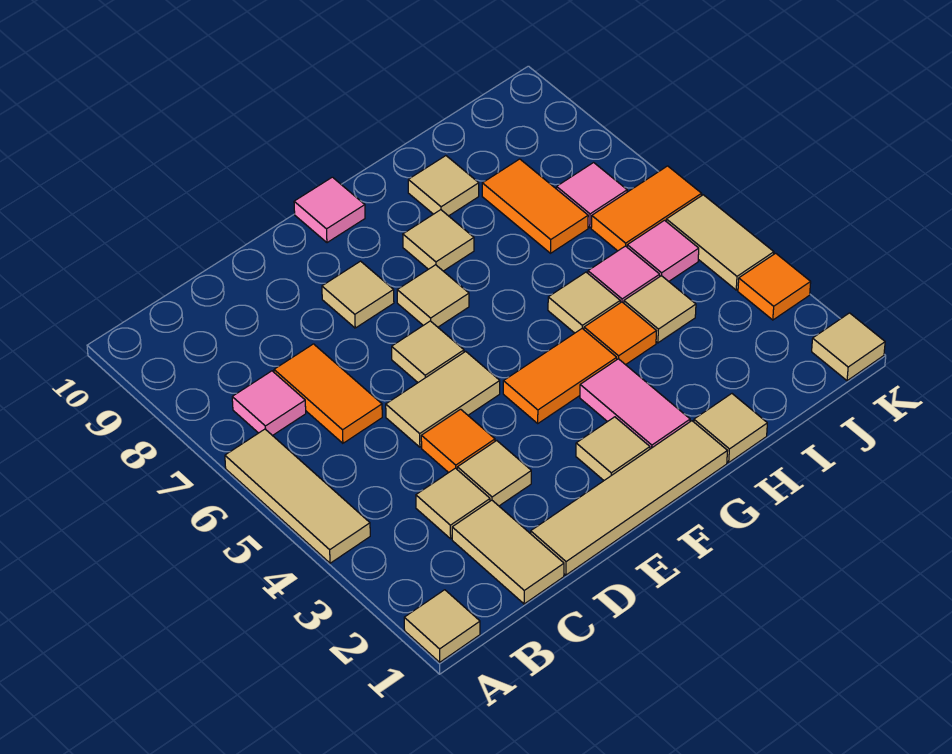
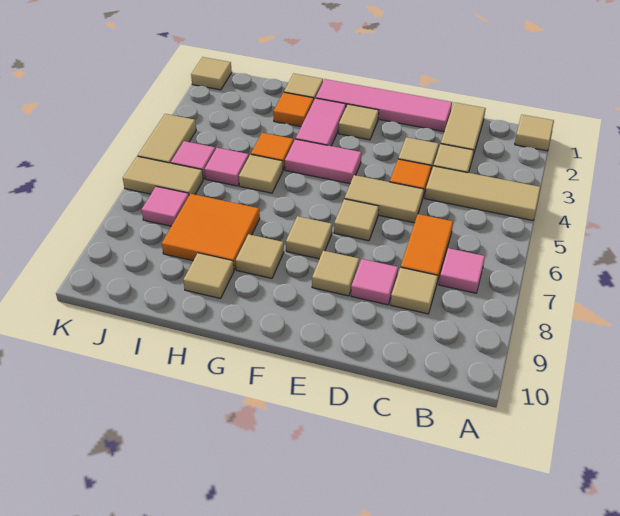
tan tile A4:A6 level 1 -> tan tile A4:C4 level 1
tan tile D1:G1 level 1 -> pink tile D1:G1 level 1
orange tile F4:G4 level 1 -> pink tile F4:G4 level 1
pink tile F10 level 1 -> pink tile D8 level 1
tan tile I4 level 1 -> tan tile C8 level 1
orange tile I7:I8 level 1 -> orange tile H7:I8 level 1
orange tile J6:K6 level 1 -> tan tile J6:K6 level 1
orange tile K3 level 1 -> orange tile H2 level 1

